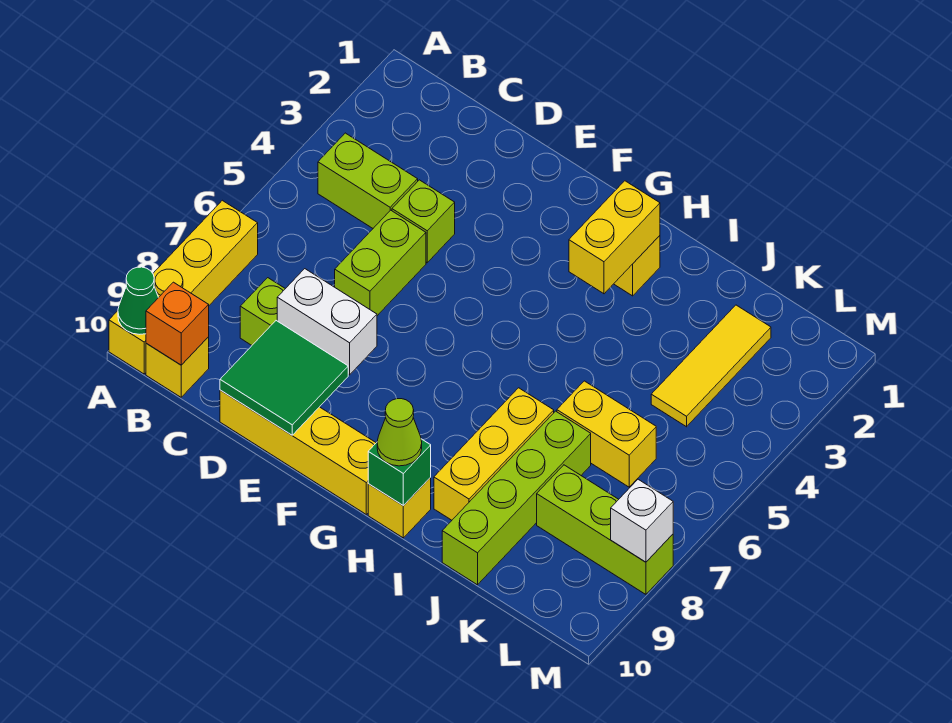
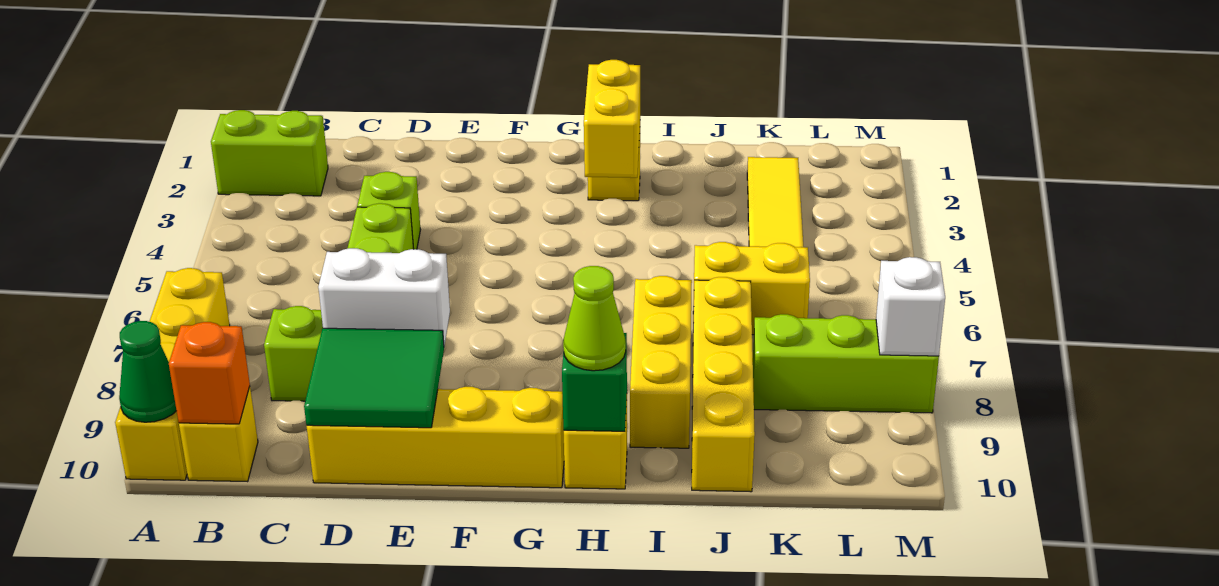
lime brick B4:C4 level 1 -> lime brick A2:B2 level 1
lime brick J7:J10 level 1 -> yellow brick J7:J10 level 1

